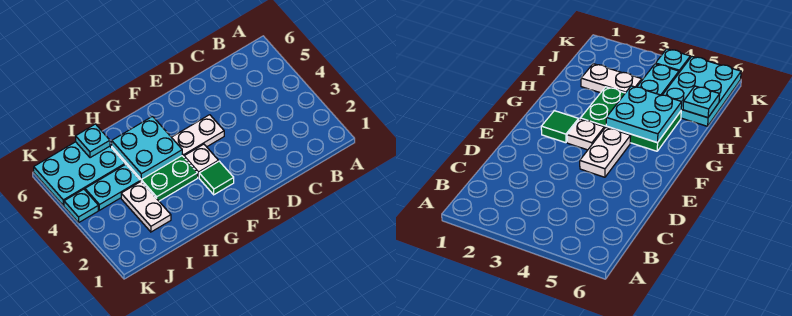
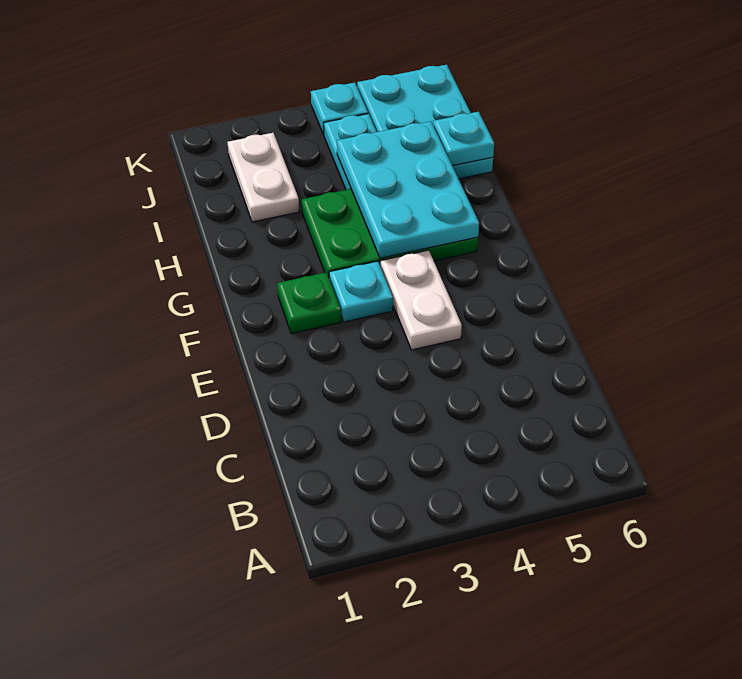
green tile F2 level 1 -> green plate F2 level 1
white plate F3 level 1 -> cyan plate F3 level 1
cyan plate G4:H5 level 2 -> cyan plate G4:I5 level 2
white plate I2:I3 level 1 -> white plate I2:J2 level 1

